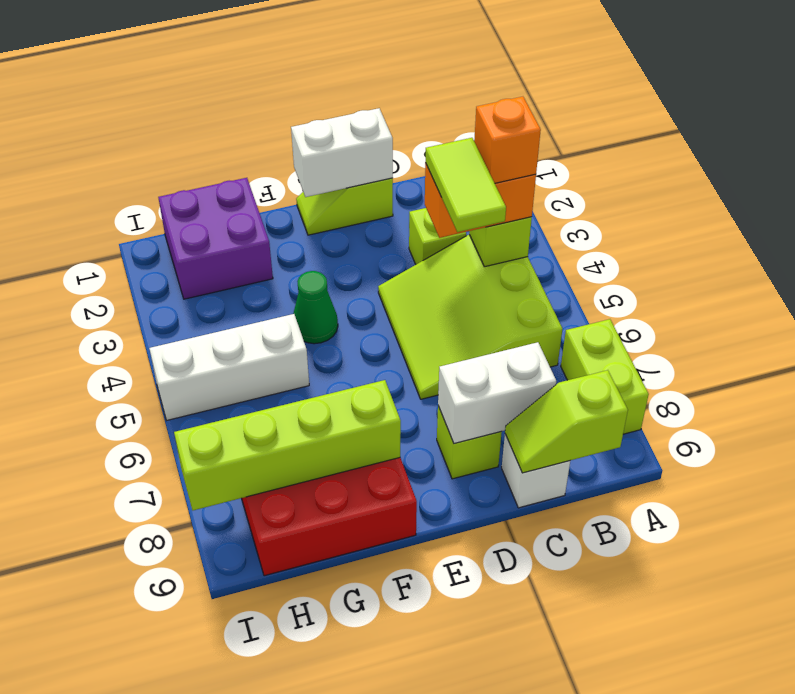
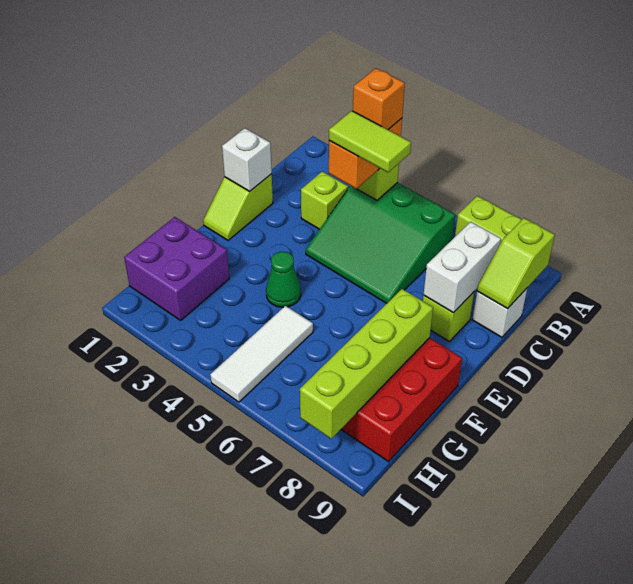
lime slope B4:D6 level 1 top B -> green slope B4:D6 level 1 top B
white brick D1:E1 level 2 -> white brick D1 level 2
white brick G5:I5 level 1 -> white tile G5:I5 level 1

